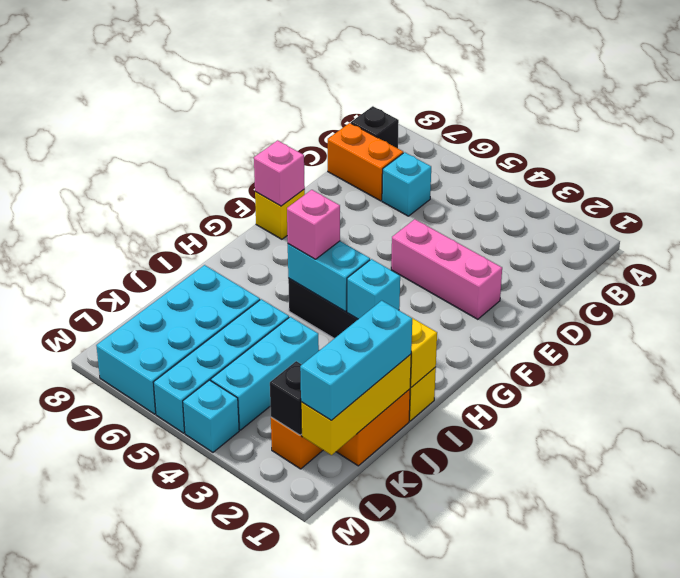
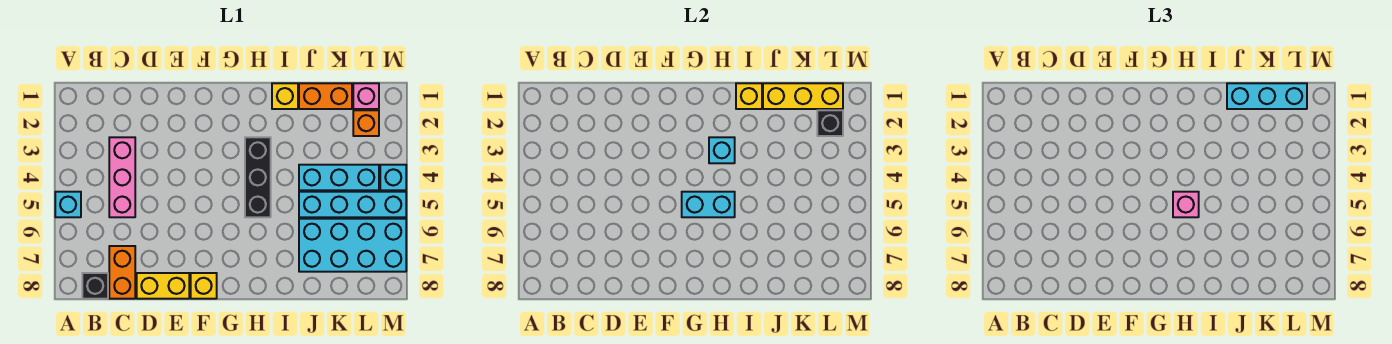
cyan brick C6 level 1 -> cyan brick A5 level 1
none -> yellow brick D8:E8 level 1
pink brick E2:E4 level 1 -> pink brick C3:C5 level 1
pink brick F8 level 2 -> pink brick L1 level 1
cyan brick H4:H5 level 2 -> cyan brick G5:H5 level 2

